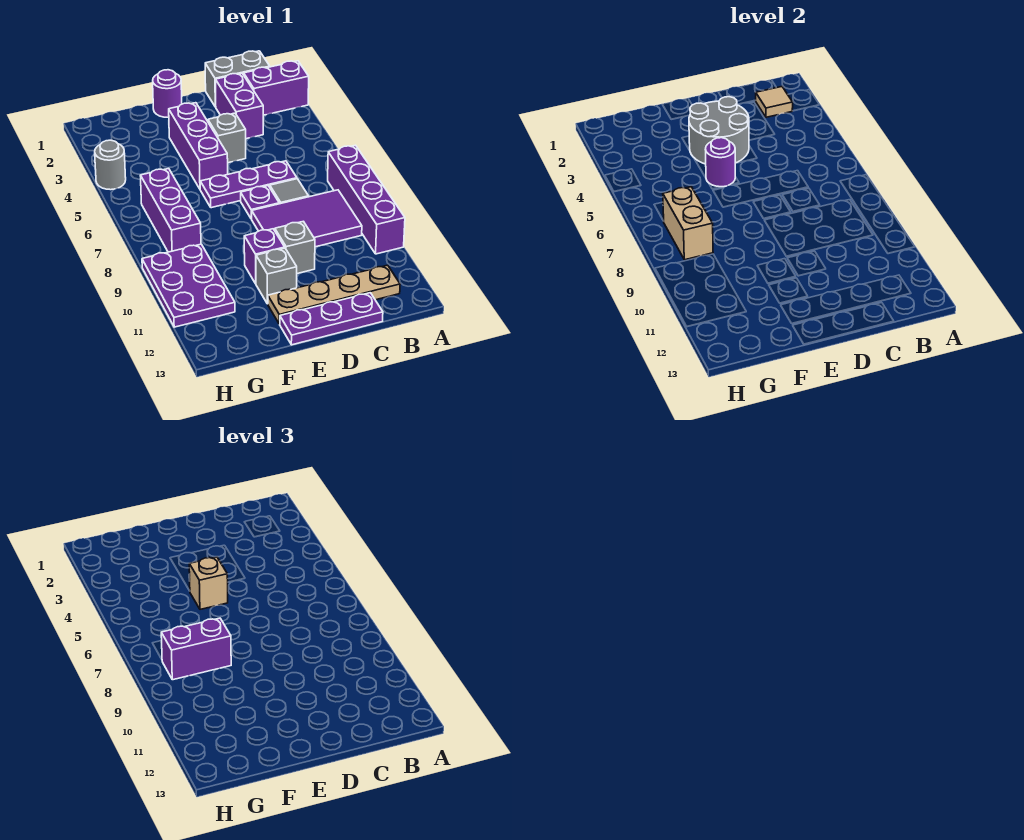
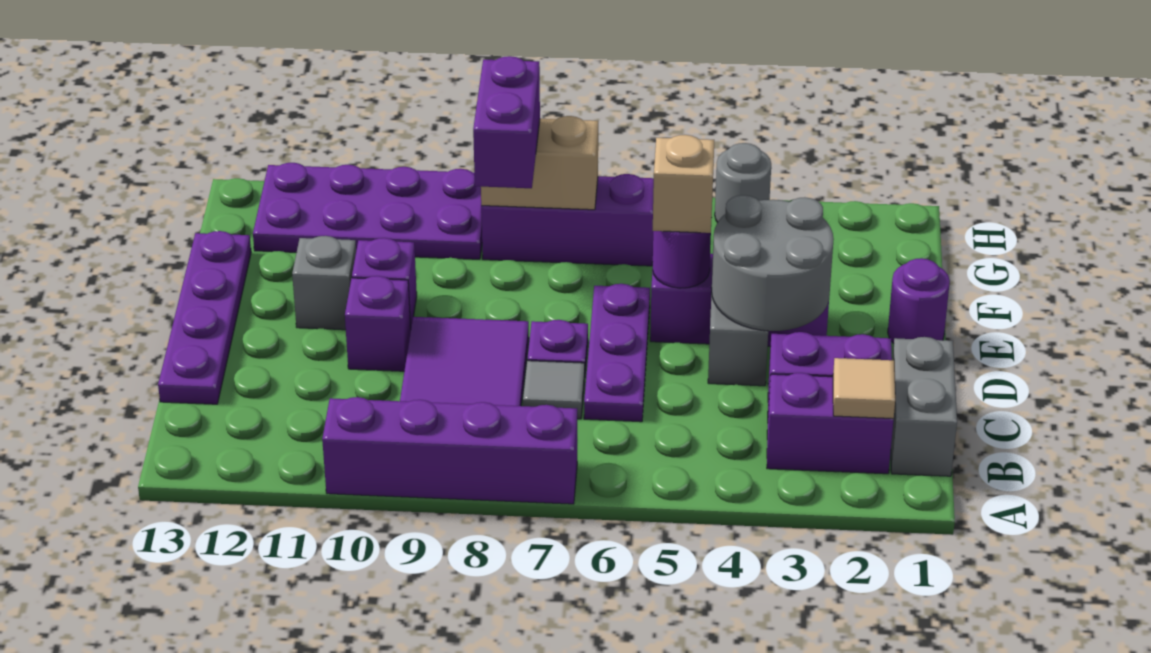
purple brick A2:B2 level 1 -> purple brick B2:B3 level 1
tan plate B12:E12 level 1 -> none
purple plate C13:E13 level 1 -> purple plate C13:F13 level 1
grey brick D10 level 1 -> purple brick D10 level 1
purple plate G9:H11 level 1 -> purple plate G9:H12 level 1

